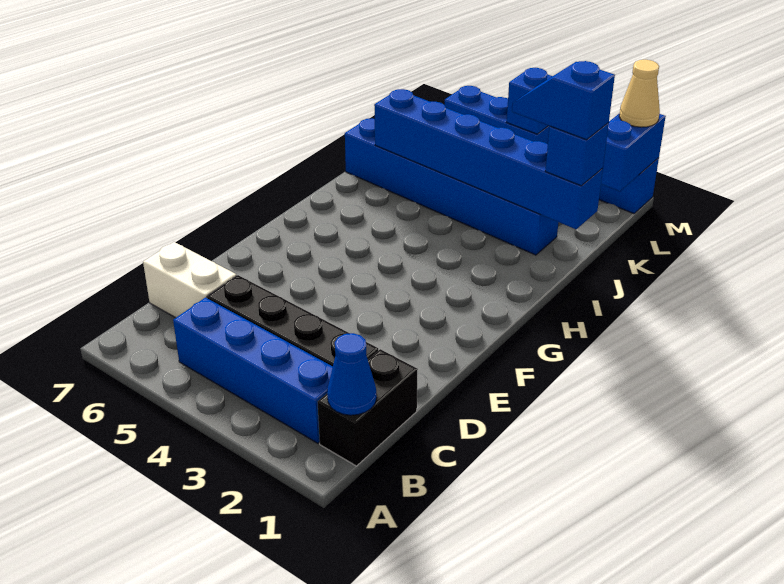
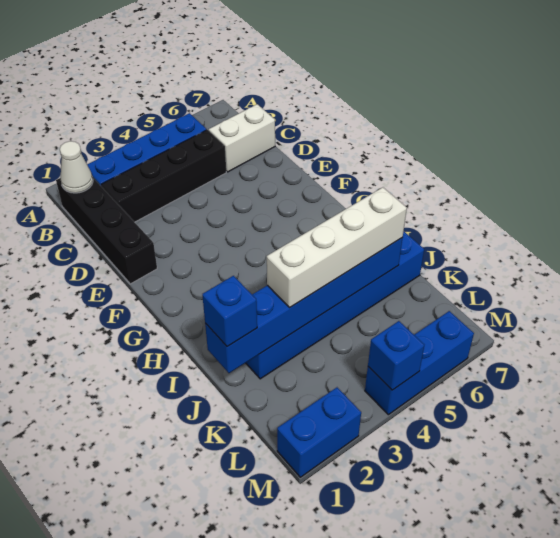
black brick B1:C1 level 1 -> black brick B1:E1 level 1
blue cone B1 level 2 -> white cone B1 level 2
blue slope J1:J2 level 4 top 1 -> none
none -> white brick J3:J6 level 3
blue brick L1:M1 level 2 -> none
tan cone M1 level 3 -> none

